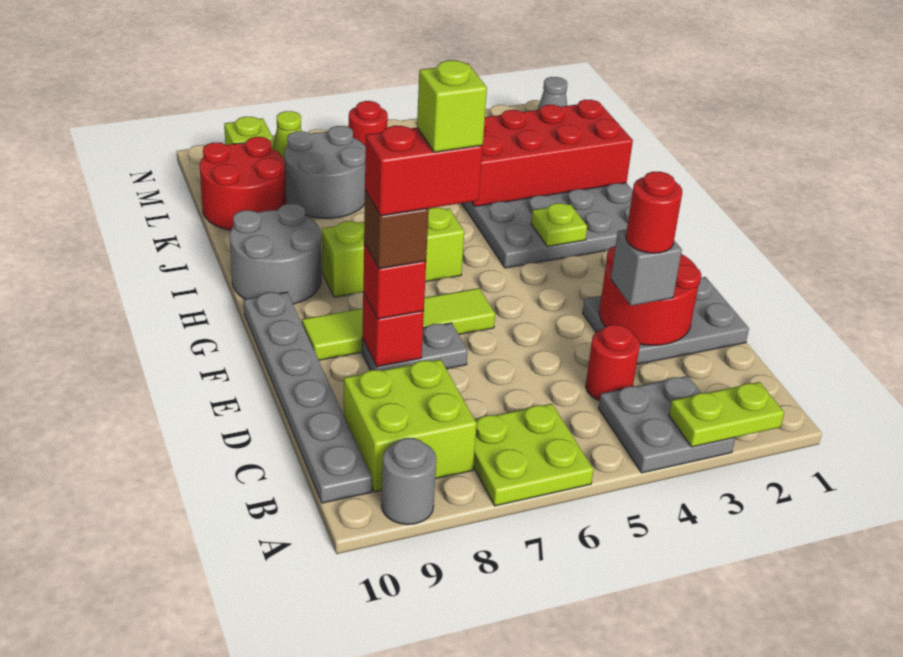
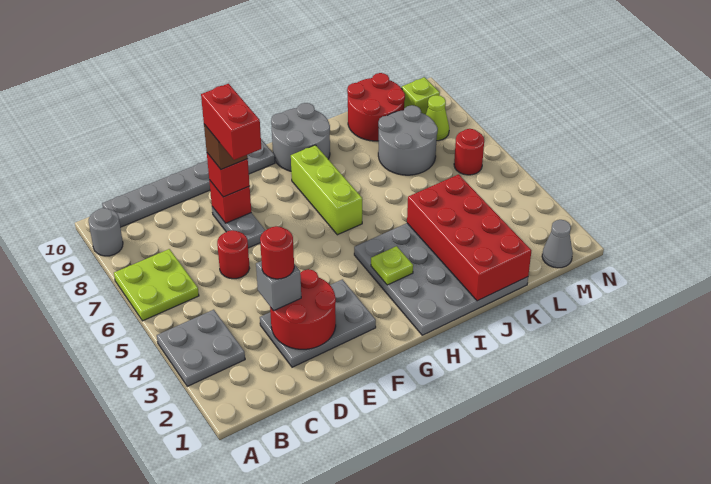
lime plate A2:A3 level 2 -> none
lime brick B8:C9 level 1 -> none
red round brick C4 level 1 -> red round brick D6 level 1
grey plate D1:E3 level 1 -> grey plate D2:F3 level 1
lime brick E7 level 6 -> none
lime tile F6:F9 level 1 -> none

